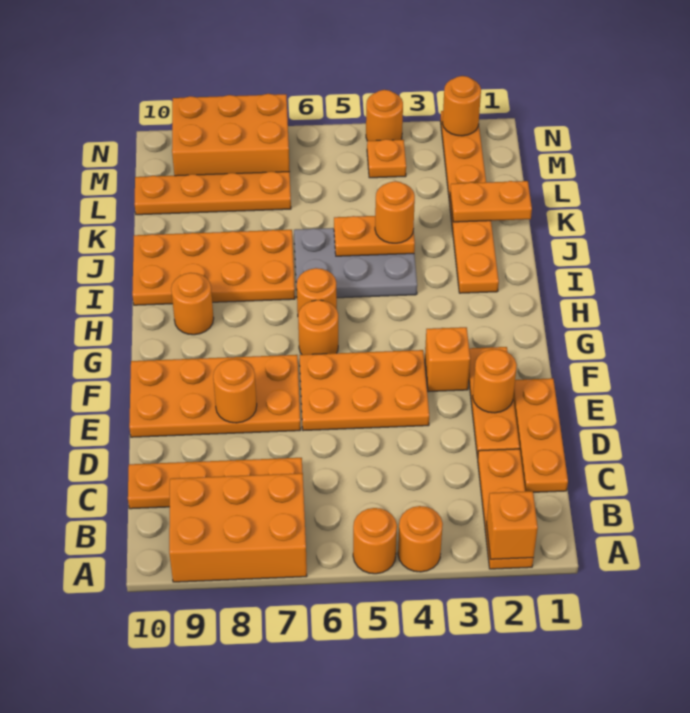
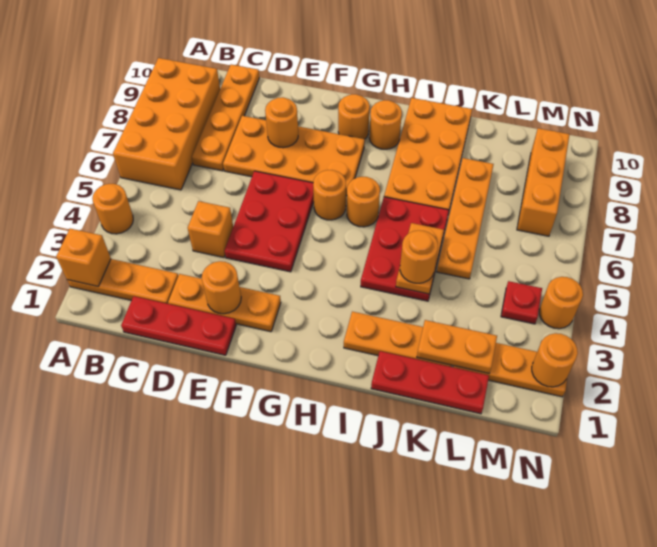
orange round brick A5 level 1 -> orange round brick G9 level 1
orange brick A7:B9 level 1 -> orange brick A6:B9 level 1
orange plate C1:E1 level 1 -> red plate C1:E1 level 1
orange plate E4:F6 level 1 -> red plate E4:F6 level 1
orange plate E7:F10 level 1 -> orange plate D7:G8 level 1
orange brick F3 level 1 -> orange brick D4 level 1
grey plate I4:J6 level 1 -> red plate I4:J6 level 1
none -> red plate J1:L1 level 1
orange plate K1:K2 level 2 -> orange plate K2:L2 level 2
orange plate L7:L10 level 1 -> orange plate K5:K8 level 1
orange plate M4 level 1 -> red plate M4 level 1
orange brick M7:N9 level 1 -> orange brick M7:M9 level 1

